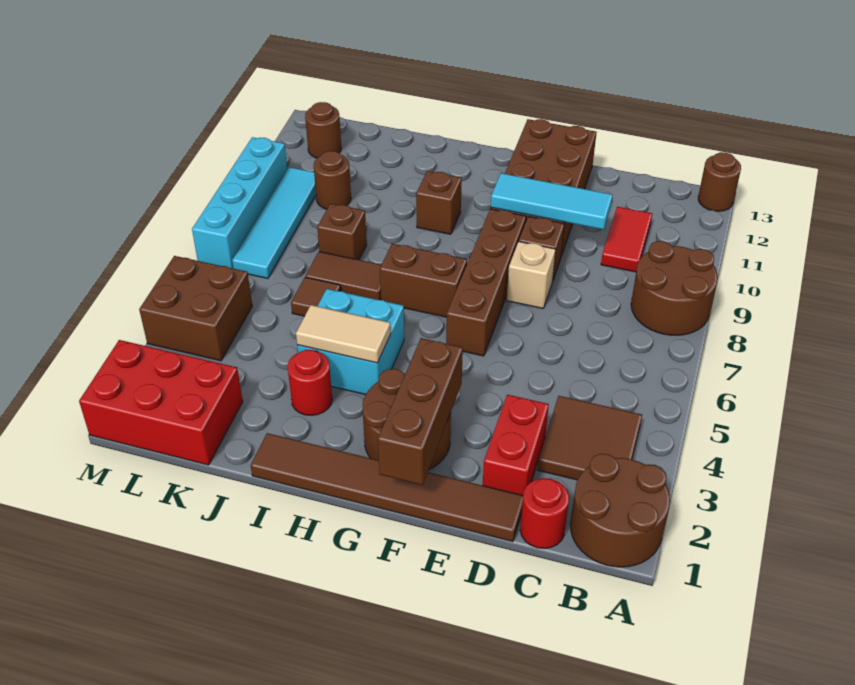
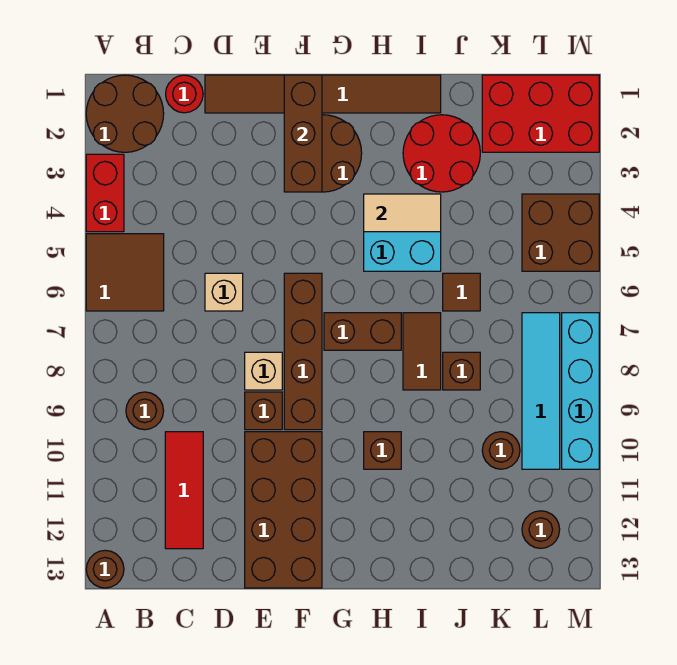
brown round brick A8:B9 level 1 -> brown round brick B9 level 1
brown tile B3:C4 level 1 -> brown tile A5:B6 level 1
red tile C10:C11 level 1 -> red tile C10:C12 level 1
red brick D2:D3 level 1 -> red brick A3:A4 level 1
none -> tan brick D6 level 1
cyan tile D10:F10 level 2 -> none
red round brick I3 level 1 -> red round brick I2:J3 level 1
brown tile I7:J7 level 1 -> brown tile I7:I8 level 1

